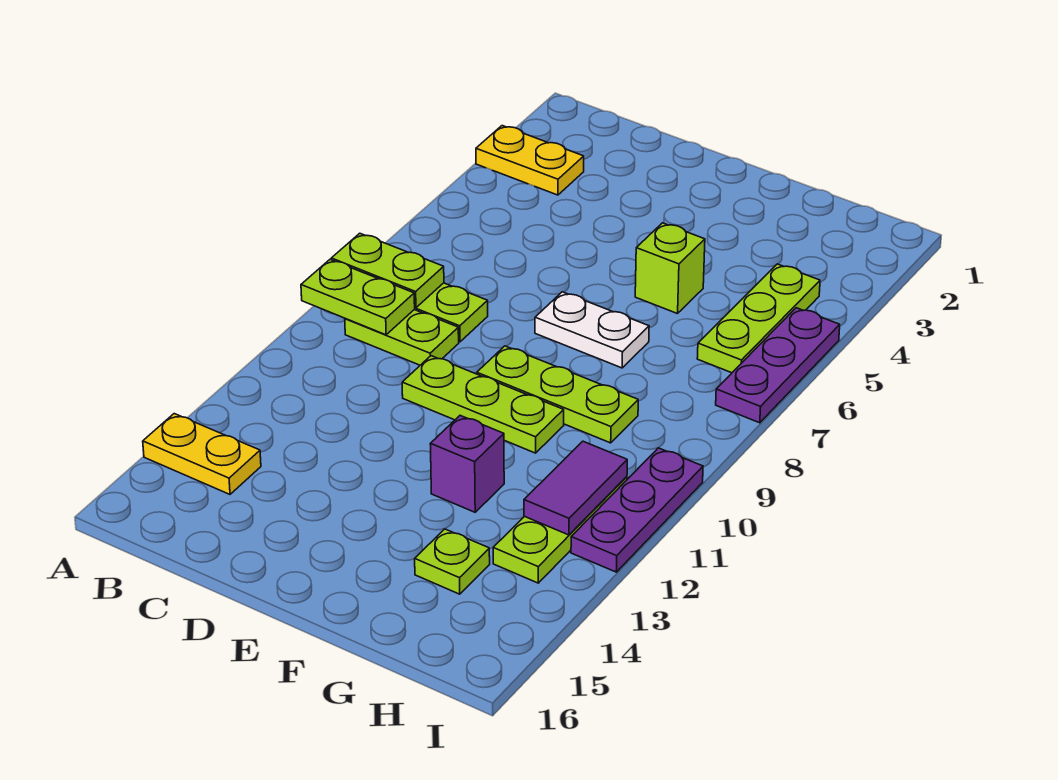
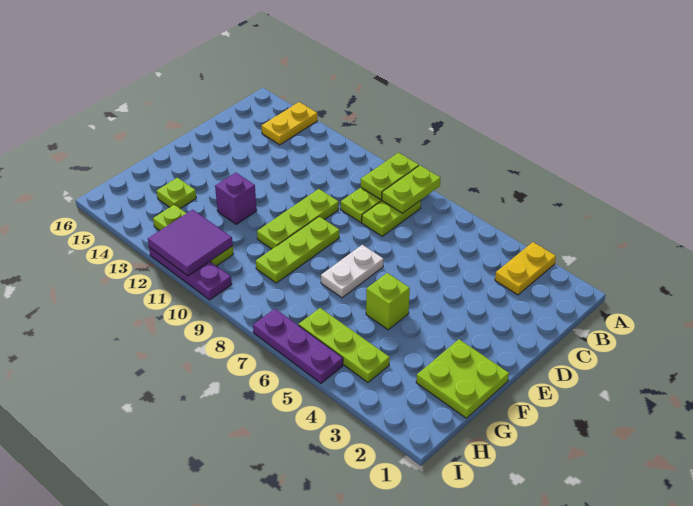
none -> lime plate F1:G2 level 1
purple tile H11:H12 level 2 -> purple tile H11:I12 level 2

